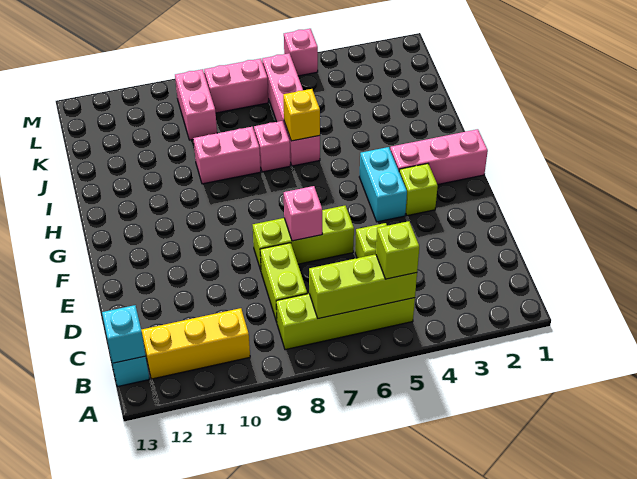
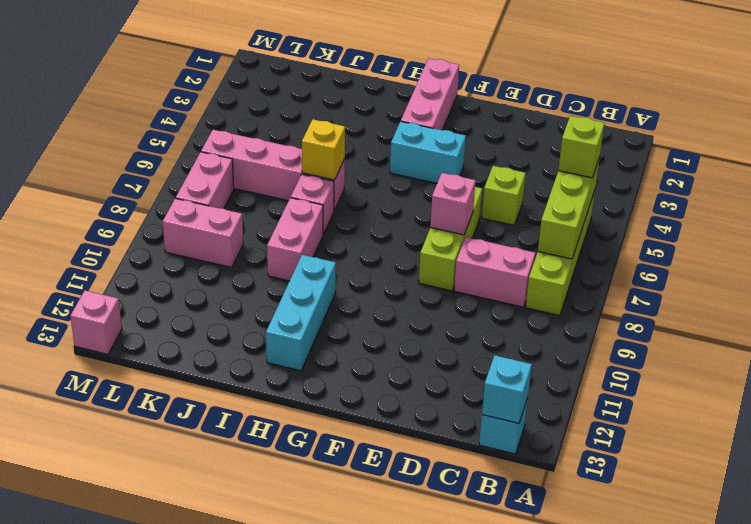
yellow brick B10:B12 level 1 -> none
lime brick C8:D8 level 1 -> pink brick C8:D8 level 1
lime brick F3 level 1 -> none
none -> cyan brick H10:H12 level 1
pink brick M5 level 1 -> pink brick M13 level 1

